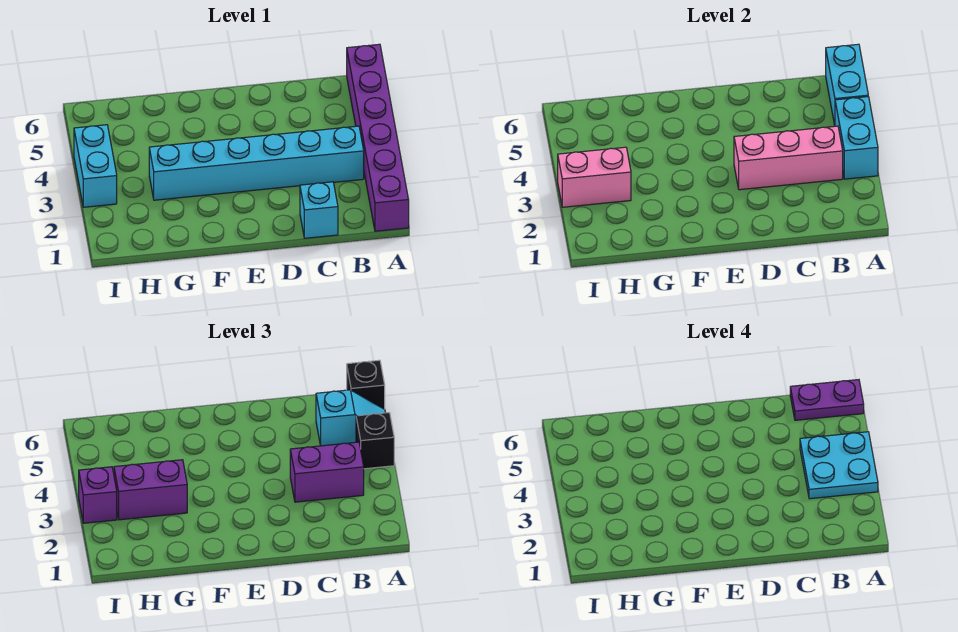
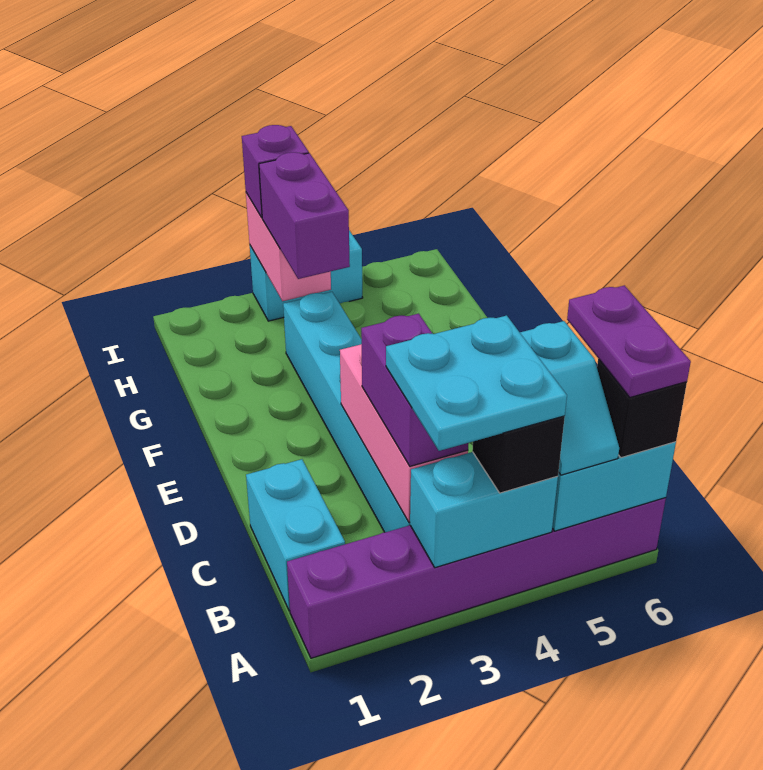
cyan brick C1 level 1 -> cyan brick B1:C1 level 1

